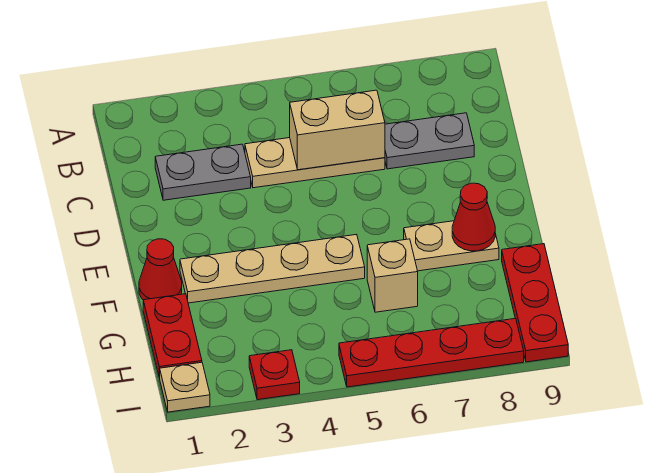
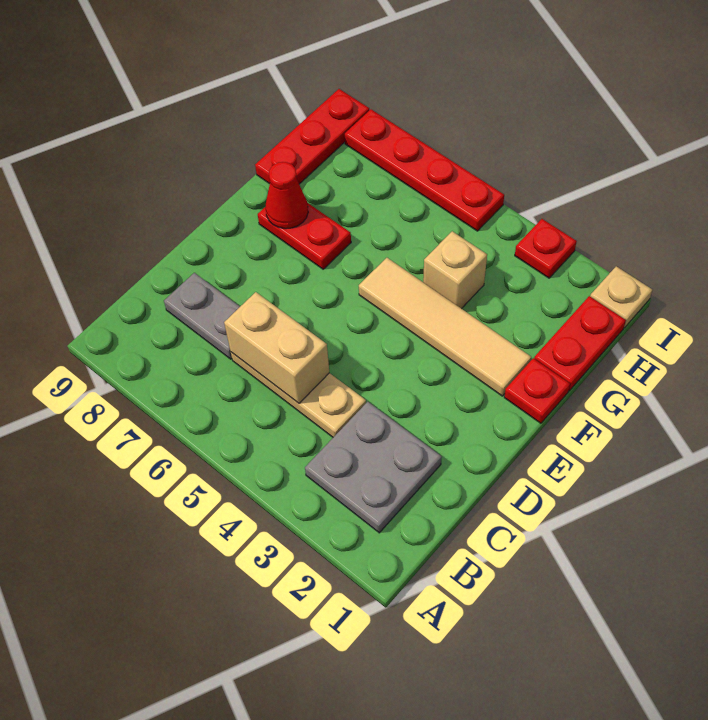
grey plate C2:C3 level 1 -> grey plate B2:C3 level 1
red cone F1 level 1 -> red plate F1 level 1
tan plate F2:F5 level 1 -> tan tile F2:F5 level 1
tan plate F7:F8 level 1 -> red plate F7:F8 level 1
tan brick G6 level 1 -> tan brick G4 level 1

